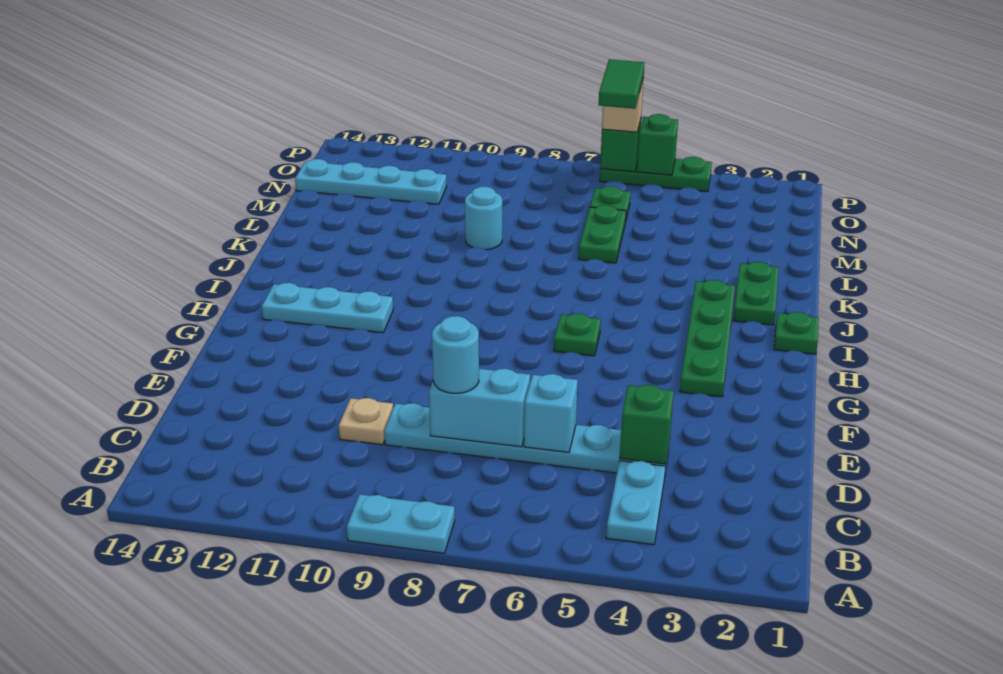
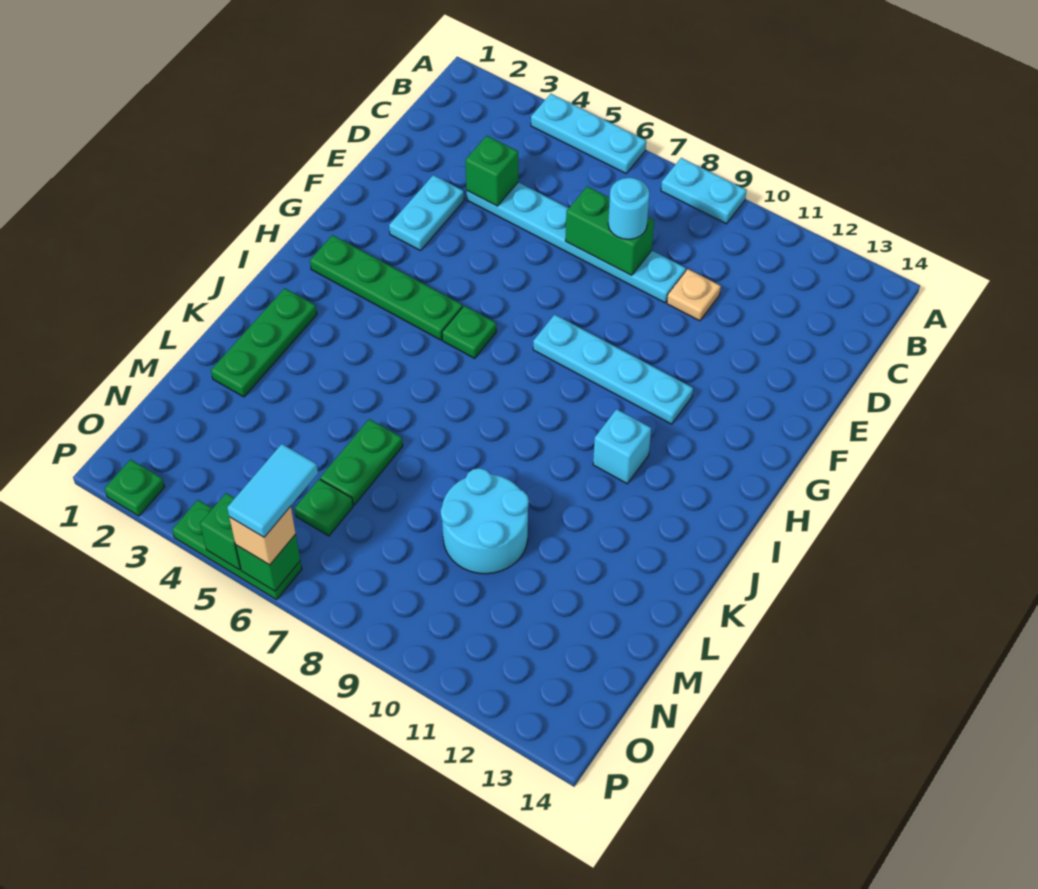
cyan plate B4:C4 level 1 -> cyan plate E3:F3 level 1
cyan brick D6 level 2 -> cyan brick I11 level 1
cyan brick D7:D8 level 2 -> green brick D7:D8 level 2
green plate G3:J3 level 1 -> green plate H2:H5 level 1
cyan plate H11:H13 level 1 -> cyan plate A4:A6 level 1
green plate I1 level 1 -> green plate P2 level 1
green plate J2:K2 level 1 -> green plate J2:L2 level 1
cyan round brick L9 level 1 -> cyan round brick L9:M10 level 1
cyan plate N11:N14 level 1 -> cyan plate G8:G11 level 1
green tile O6:P6 level 4 -> cyan tile O6:P6 level 4

